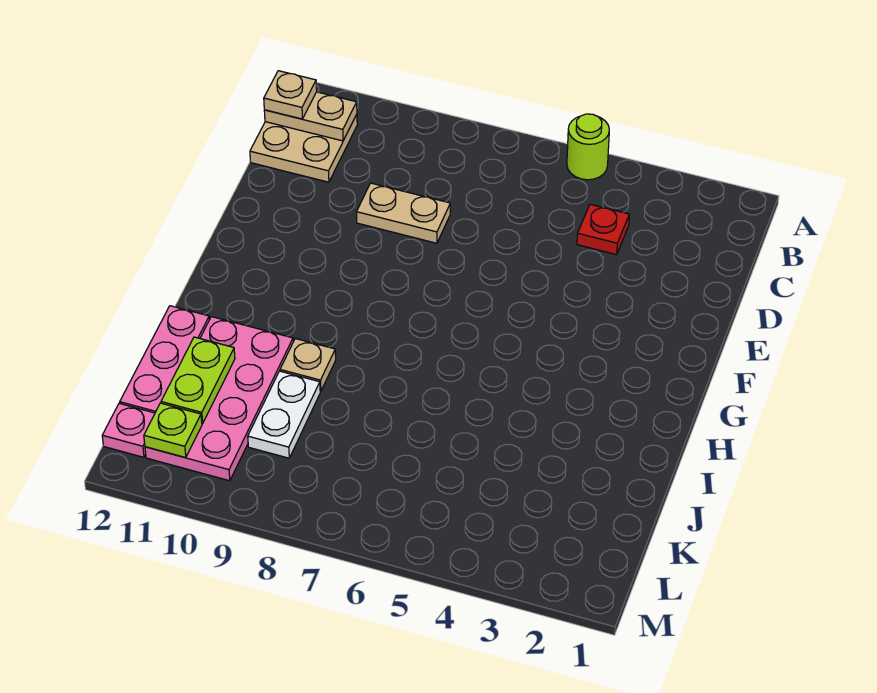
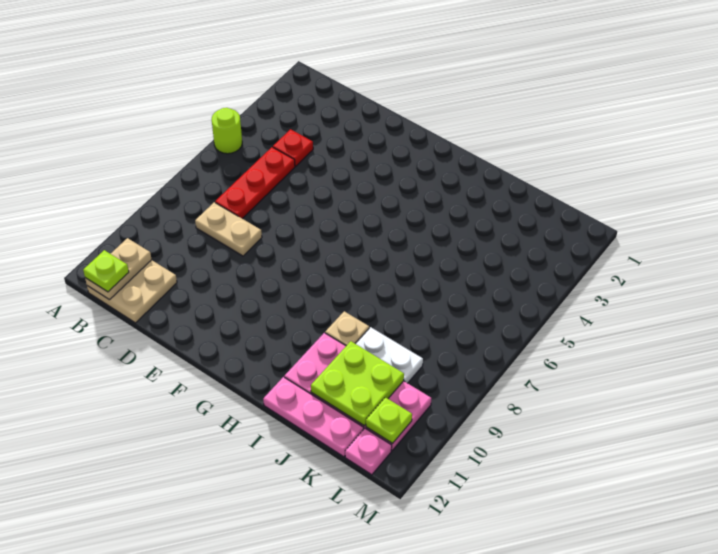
tan plate B12 level 3 -> lime plate B12 level 3
none -> red plate C5:C7 level 1
tan plate D8:D9 level 1 -> tan plate C8:D8 level 1
lime plate J11:K11 level 2 -> lime plate J10:K11 level 2

